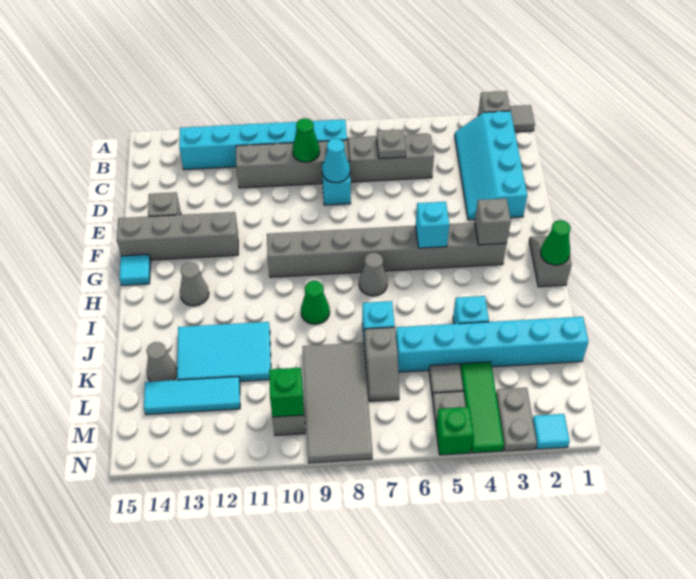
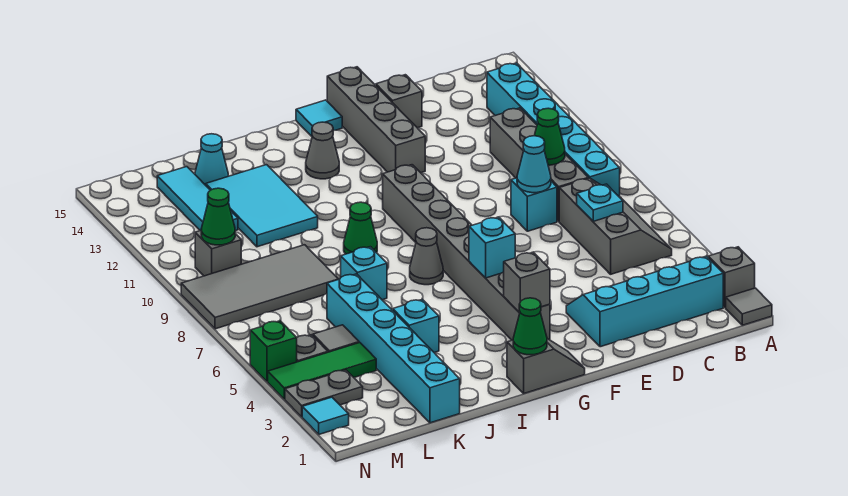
grey plate C6 level 2 -> cyan plate C6 level 2
grey slope K7:L7 level 1 top K -> none
grey cone K14 level 1 -> cyan cone K14 level 1
green brick M10 level 2 -> green cone M10 level 2

